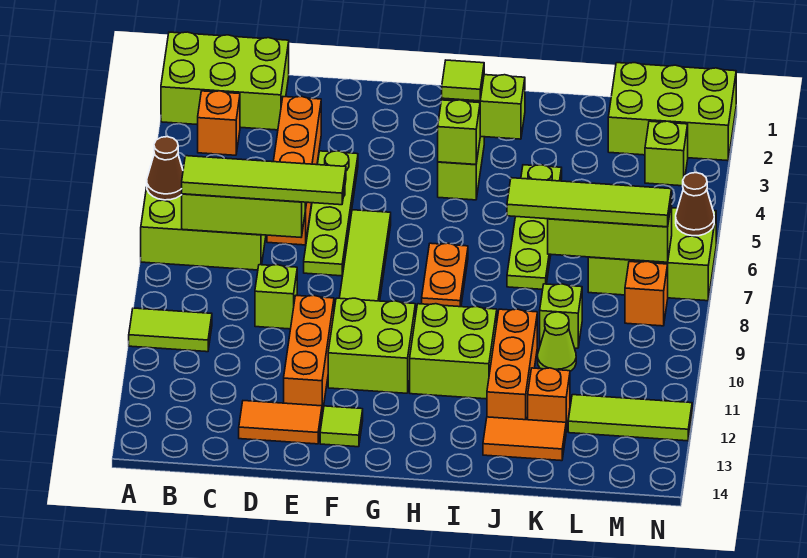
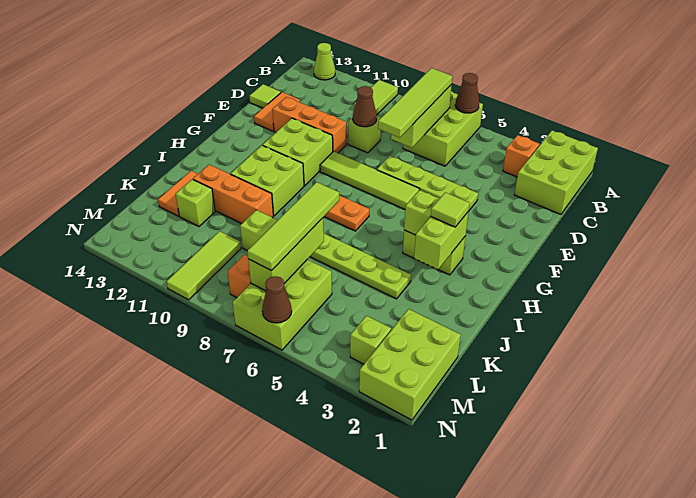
orange brick D3:D6 level 1 -> none
none -> brown cone D9 level 2
lime tile F13 level 1 -> lime tile D14 level 1
lime cone K10 level 1 -> lime cone A13 level 1
orange brick K12 level 1 -> lime brick K12 level 1
lime tile L12:N12 level 1 -> lime tile L10:N10 level 1

